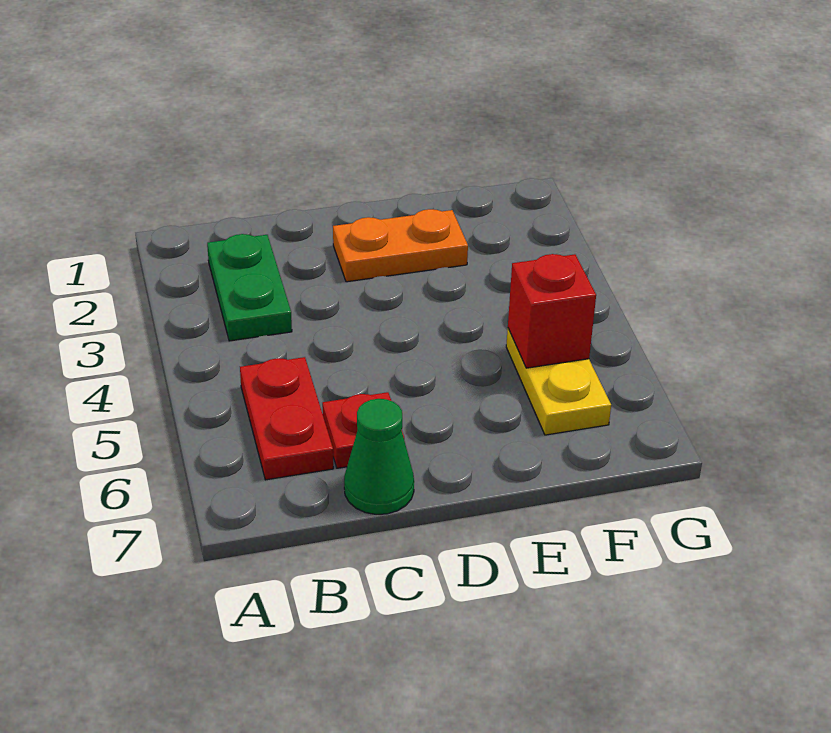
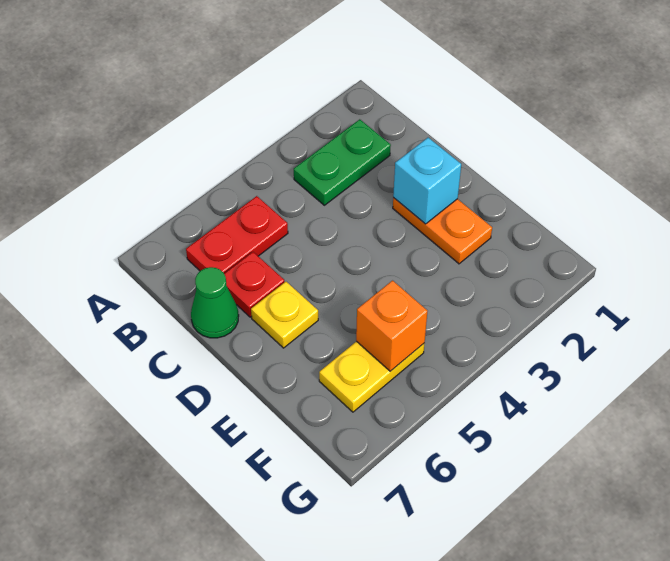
none -> cyan brick D2 level 2
none -> yellow plate D6 level 1
red brick F5 level 2 -> orange brick F5 level 2

